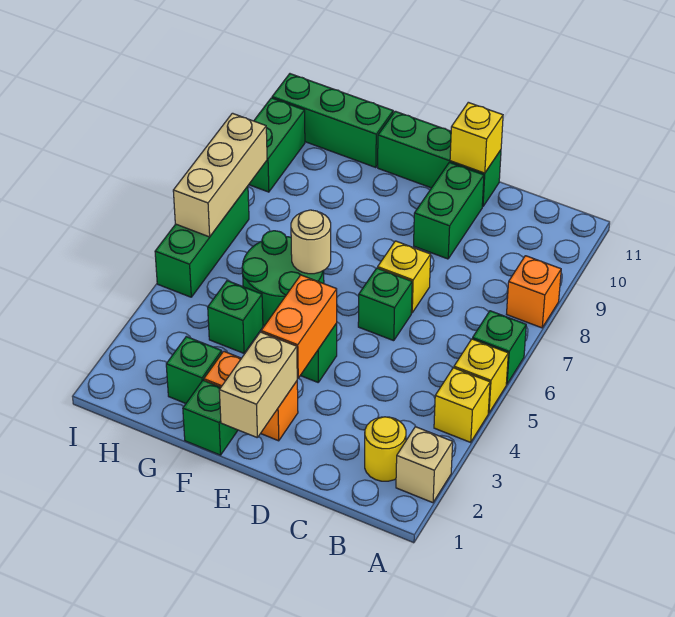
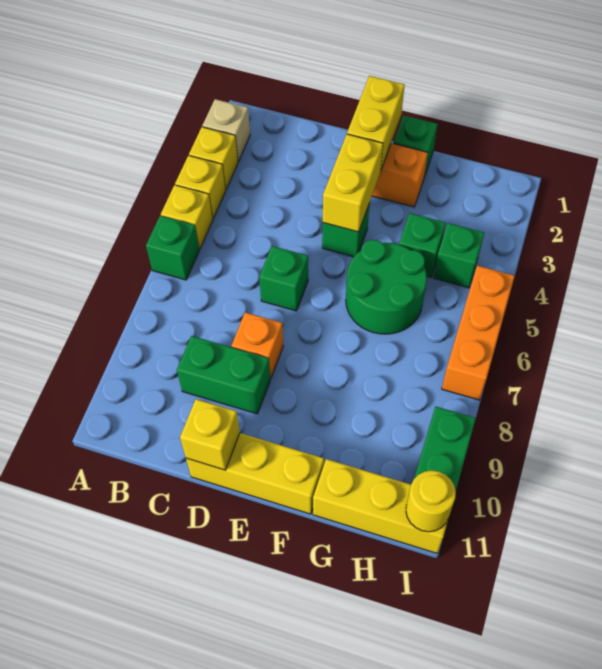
orange brick A8 level 1 -> orange brick D8 level 1
yellow round brick B2 level 1 -> yellow round brick I11 level 2
yellow brick D7 level 1 -> yellow brick A3 level 1
green brick D9:D10 level 1 -> green brick C9:D9 level 1
green brick D11:F11 level 1 -> yellow brick D11:F11 level 1
tan brick E1:E2 level 2 -> yellow brick E1:E2 level 2
orange brick E3:E4 level 2 -> yellow brick E3:E4 level 2
tan round brick F6 level 2 -> none
green brick G2 level 1 -> green brick H4 level 1
green brick G11:I11 level 1 -> yellow brick G11:I11 level 1
green brick I5:I7 level 1 -> orange brick I5:I7 level 1
tan brick I6:I8 level 2 -> none

